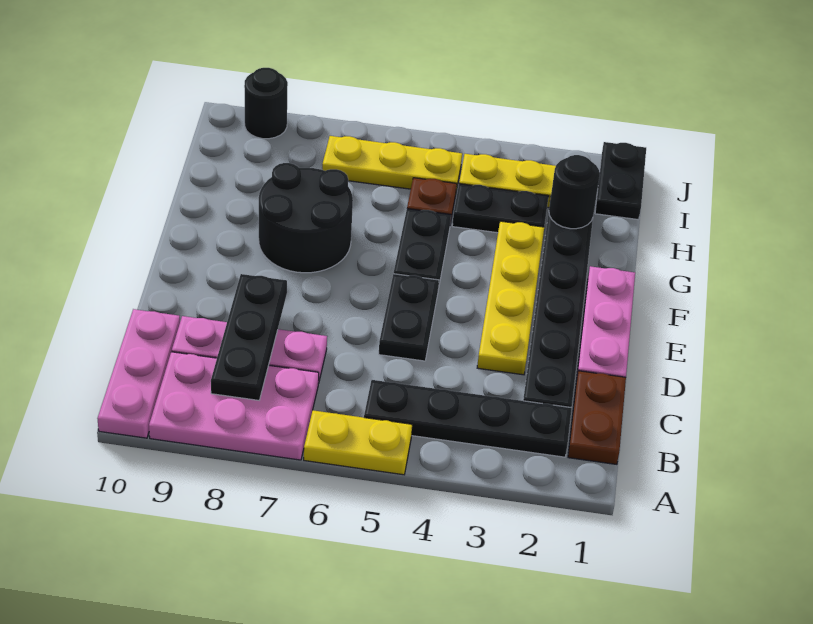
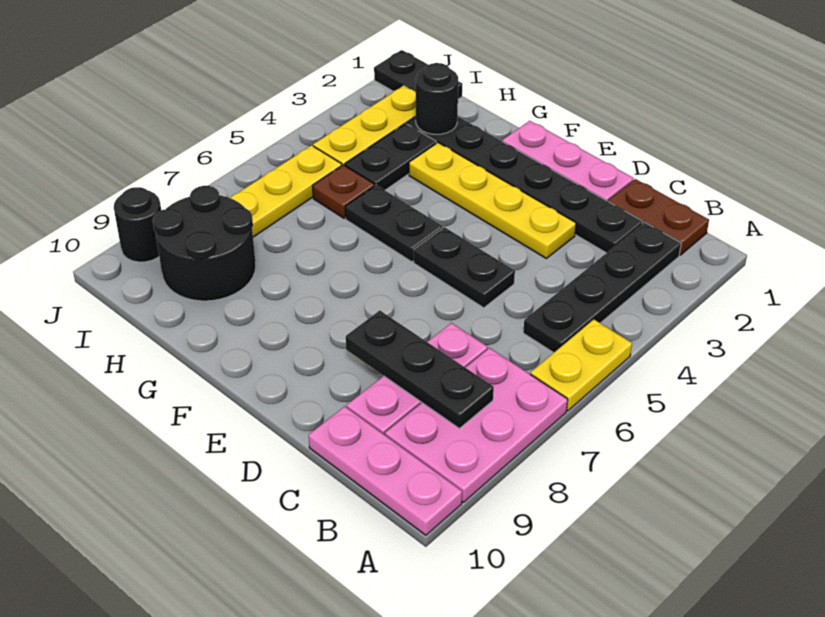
black round brick F7:G8 level 1 -> black round brick H8:I9 level 1

